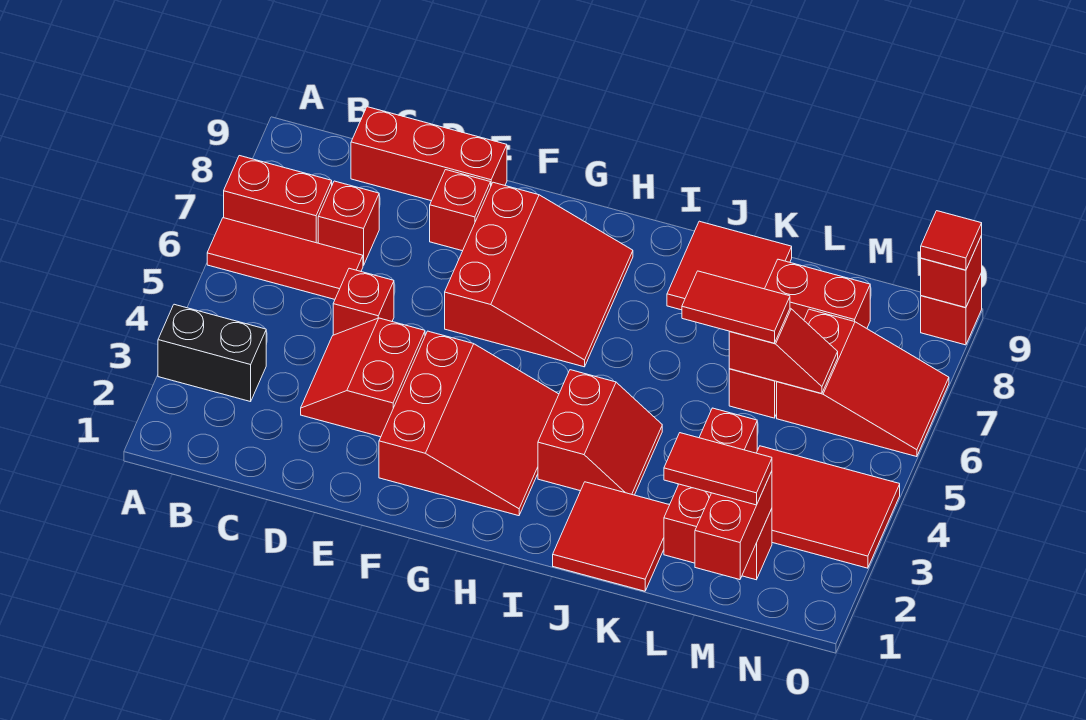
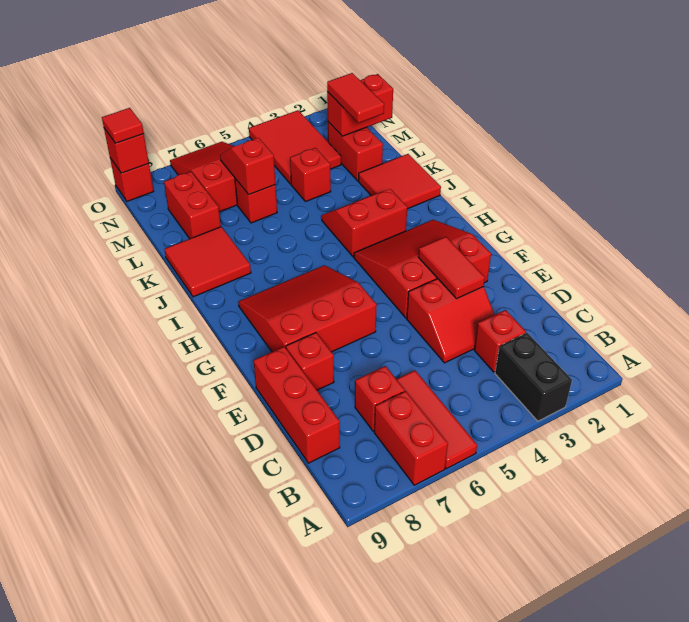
red brick D5 level 1 -> red brick C3 level 1
red tile K6:L6 level 3 -> red tile E3:F3 level 2

